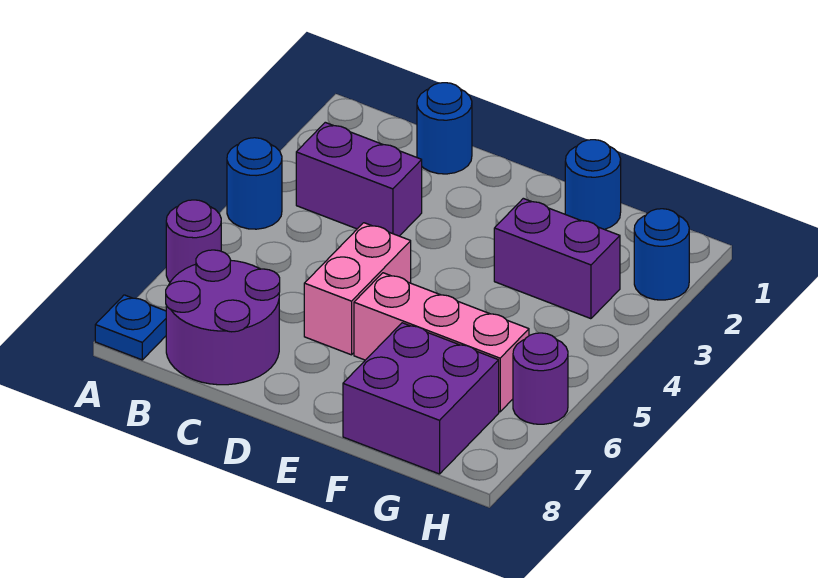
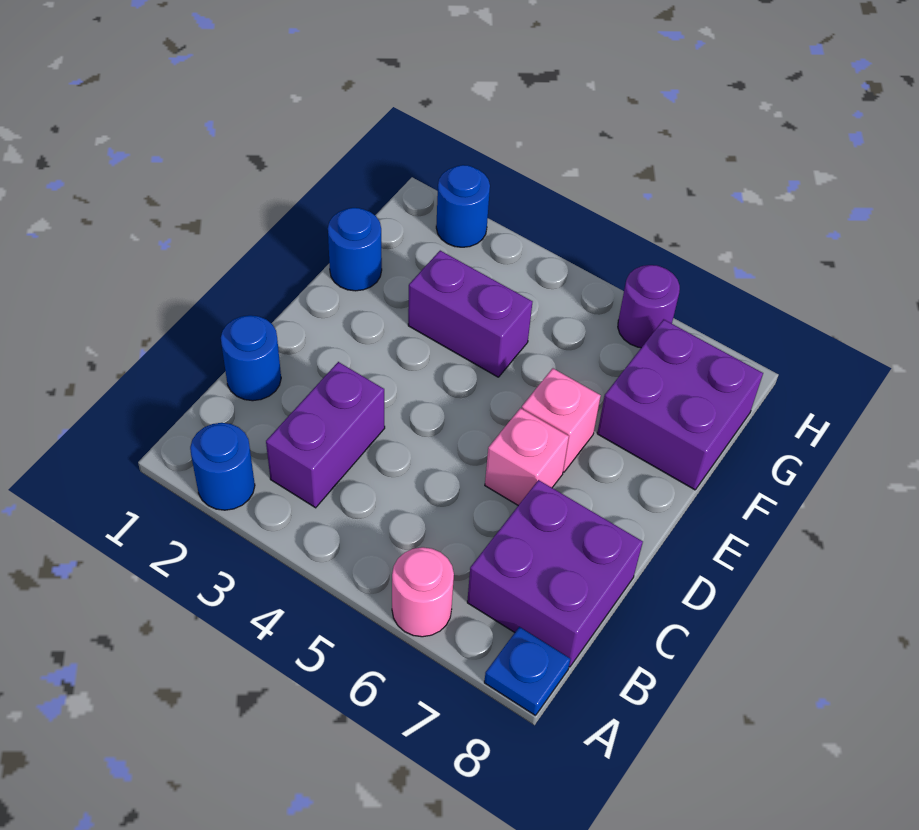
blue round brick A4 level 1 -> blue round brick A2 level 1
purple round brick A6 level 1 -> pink round brick A6 level 1
purple round brick B7:C8 level 1 -> purple brick B7:C8 level 1
pink brick D5:D6 level 1 -> pink brick D6 level 1
pink brick E6:G6 level 1 -> pink brick E6 level 1
purple brick F3:G3 level 1 -> purple brick F3:F4 level 1

